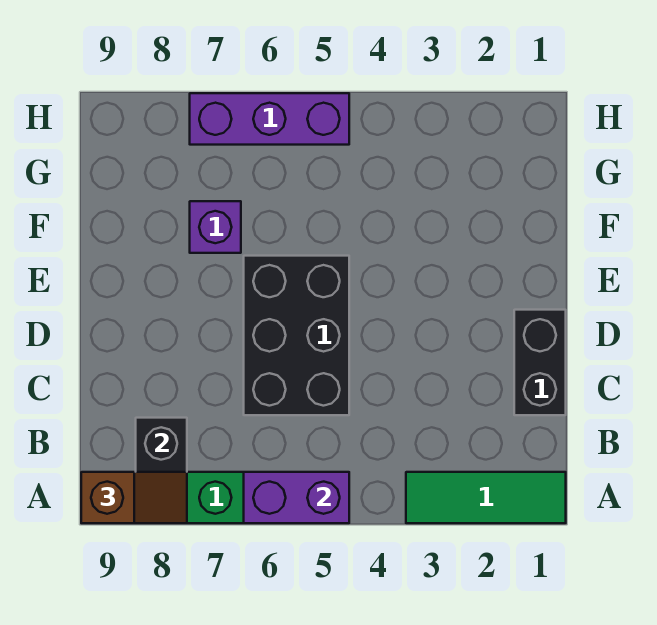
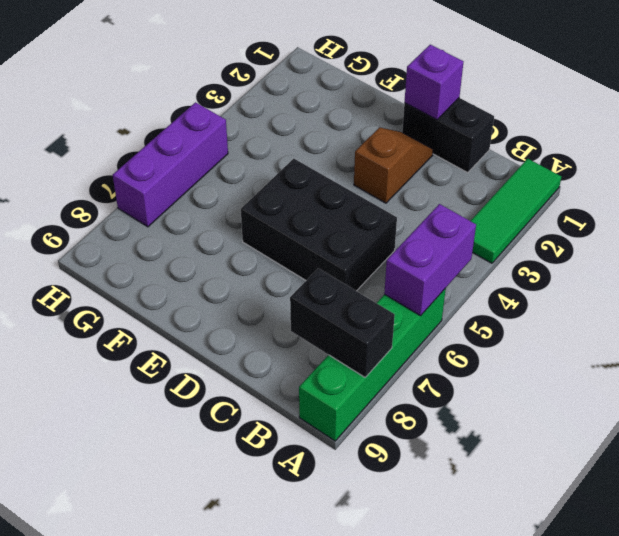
brown slope A8:A9 level 3 top 9 -> brown slope D2:D3 level 1 top 3
purple brick F7 level 1 -> purple brick D1 level 2

